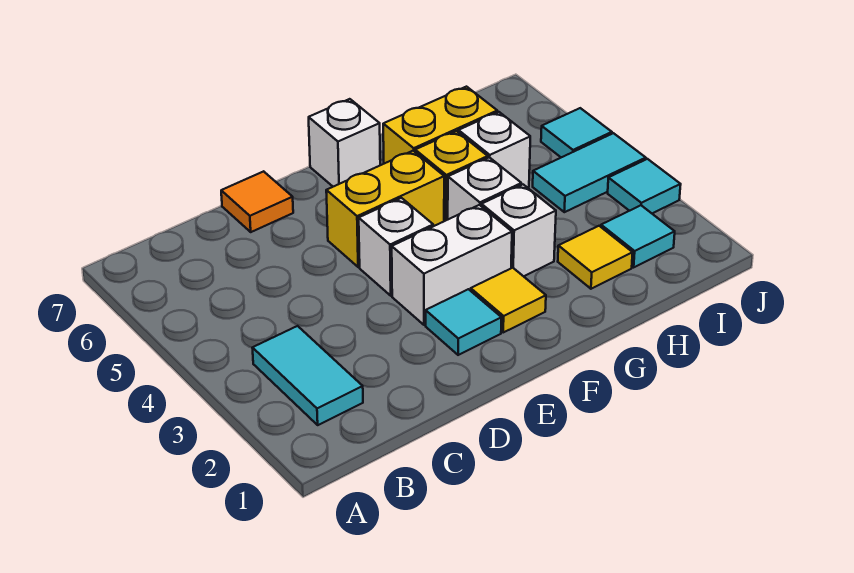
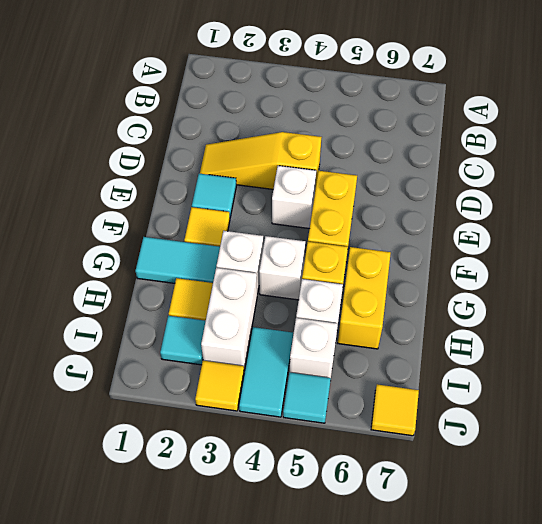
cyan tile B2:B3 level 1 -> cyan tile G1:G2 level 1
none -> yellow slope D2:D4 level 1 top 4
orange tile D7 level 1 -> none
white brick E3:F3 level 1 -> white brick H3:I3 level 1
white brick F7 level 1 -> white brick I5 level 1
cyan tile J3 level 1 -> yellow tile J3 level 1
none -> yellow tile J7 level 1

